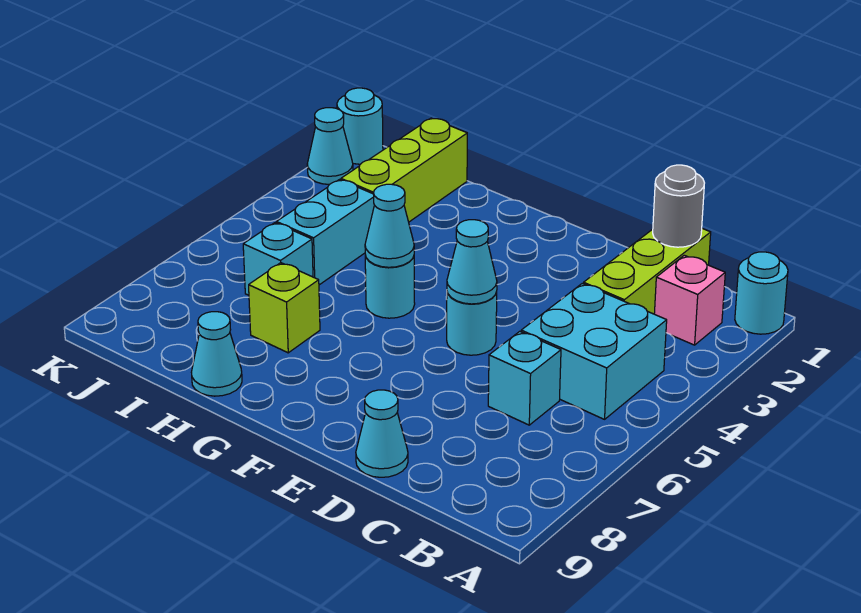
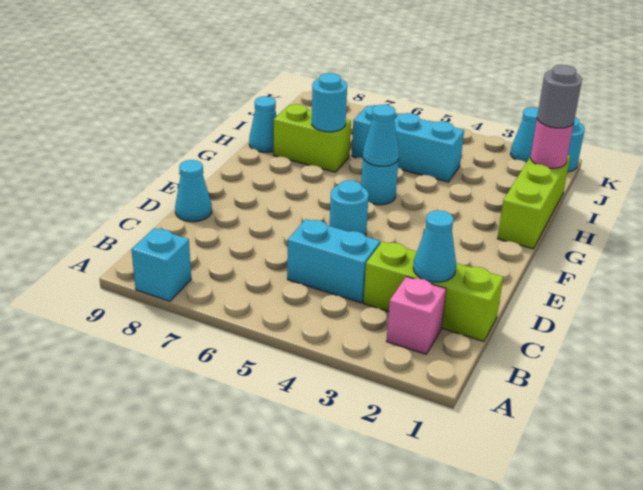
cyan round brick A1 level 1 -> cyan round brick H7 level 2
cyan brick B4:C5 level 1 -> cyan brick C4:C5 level 1
grey round brick C1 level 2 -> grey round brick I1 level 3
cyan brick C6 level 1 -> cyan brick A8 level 1
cyan cone E5 level 2 -> cyan cone C2 level 2
lime brick H7 level 1 -> lime brick H7:H8 level 1
lime brick I1:I3 level 1 -> lime brick G1:I1 level 1
none -> pink round brick I1 level 2

